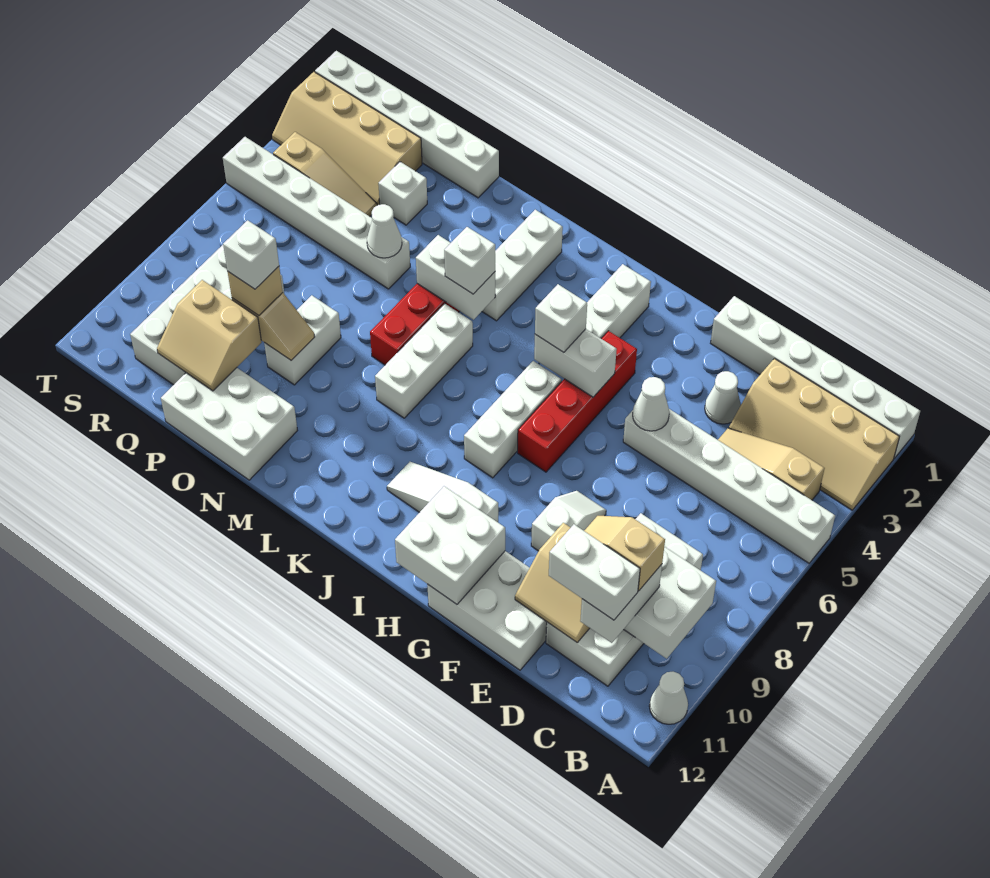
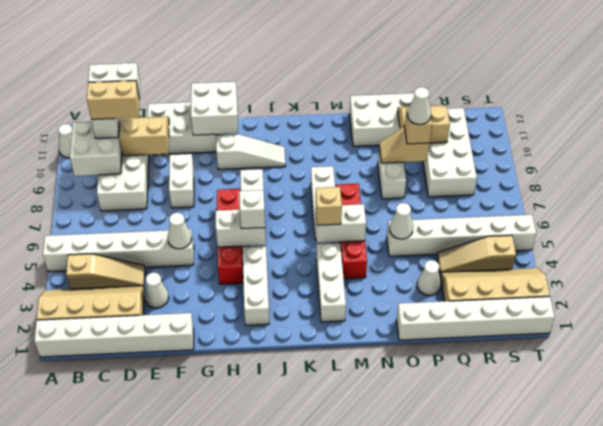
tan slope C10:D10 level 4 top C -> tan brick C10:D10 level 4
white slope F8:F9 level 1 top 9 -> white brick F8:F9 level 1
white brick L5 level 3 -> tan brick L5 level 3
white brick P3 level 1 -> white cone P3 level 1
white brick P9 level 4 -> white cone P9 level 4

